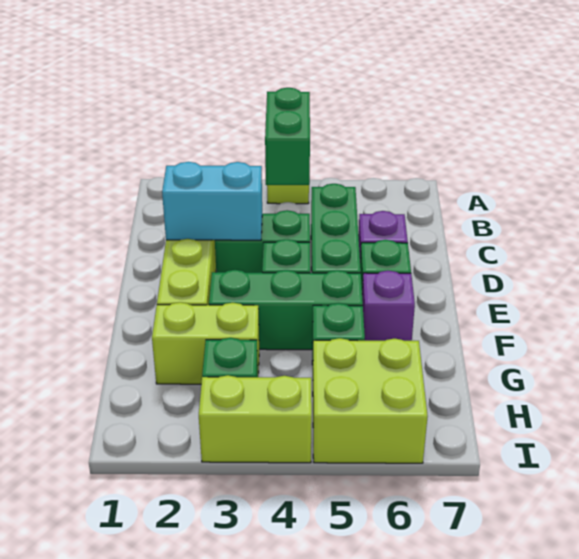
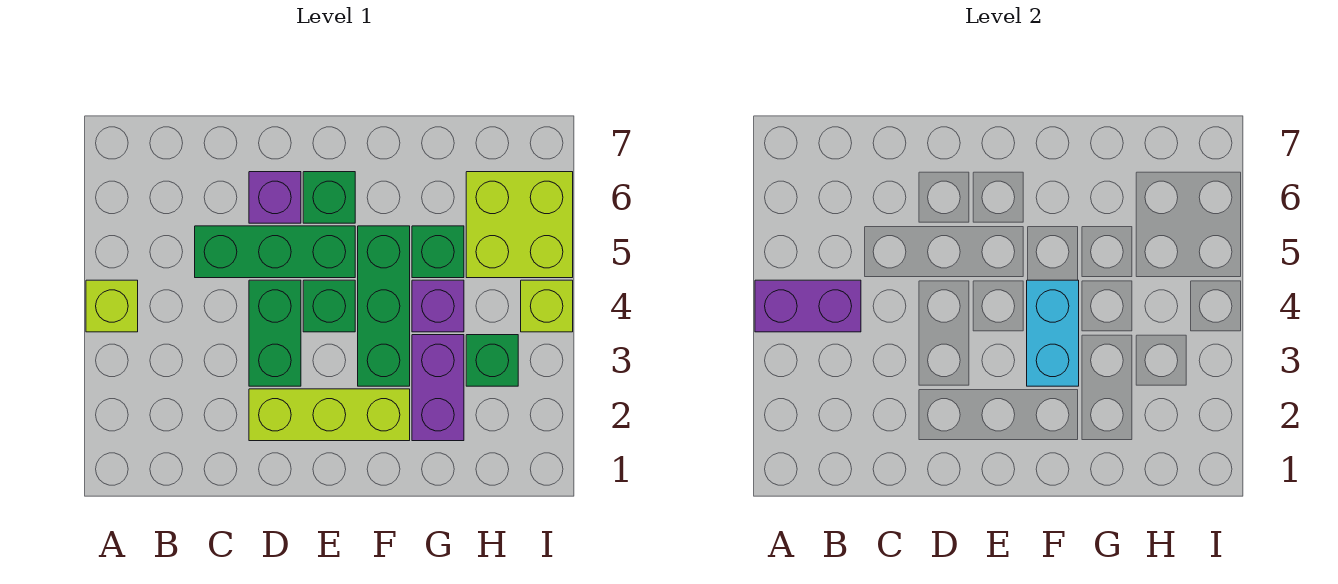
green brick A4:B4 level 2 -> purple brick A4:B4 level 2
cyan brick D2:D3 level 2 -> cyan brick F3:F4 level 2
purple brick F6 level 1 -> purple brick G4 level 1
lime brick G2:G3 level 1 -> purple brick G2:G3 level 1
lime brick I3:I4 level 1 -> lime brick I4 level 1

